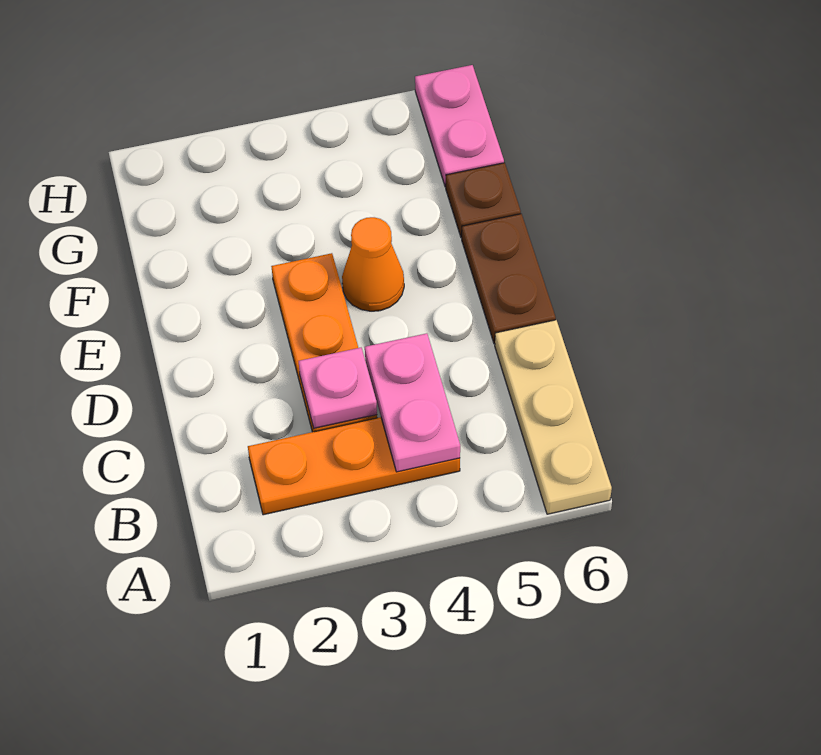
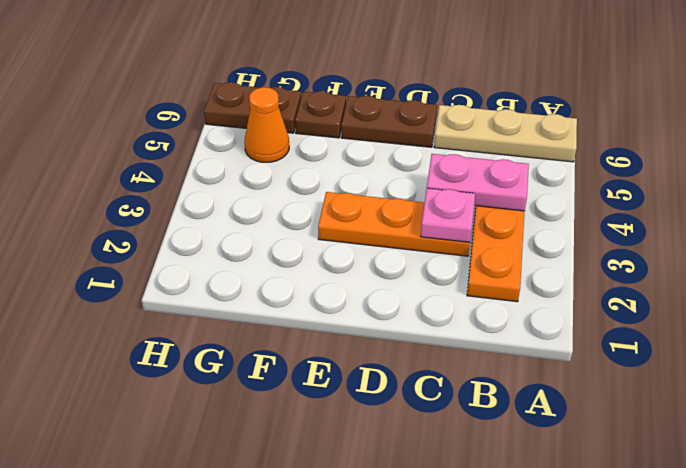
orange cone E4 level 1 -> orange cone G5 level 1
pink plate G6:H6 level 1 -> brown plate G6:H6 level 1

